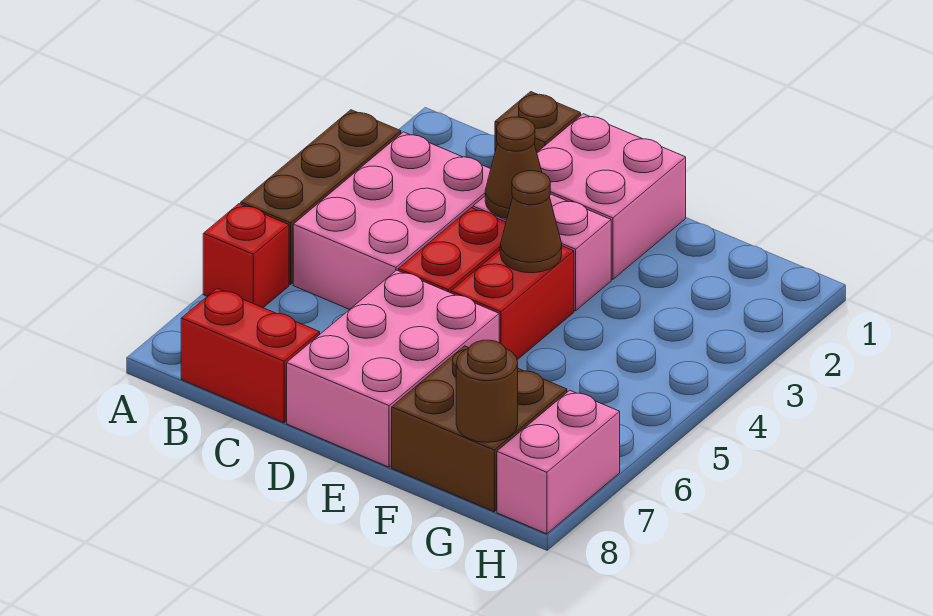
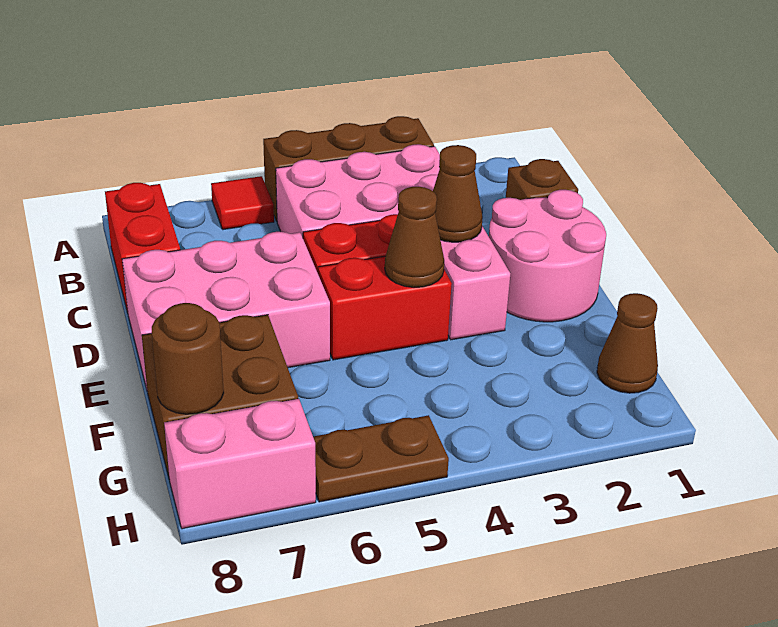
red brick A6 level 1 -> red tile A6 level 1
pink brick D1:E2 level 1 -> pink round brick D1:E2 level 1
none -> brown cone G1 level 1
none -> brown plate H5:H6 level 1

